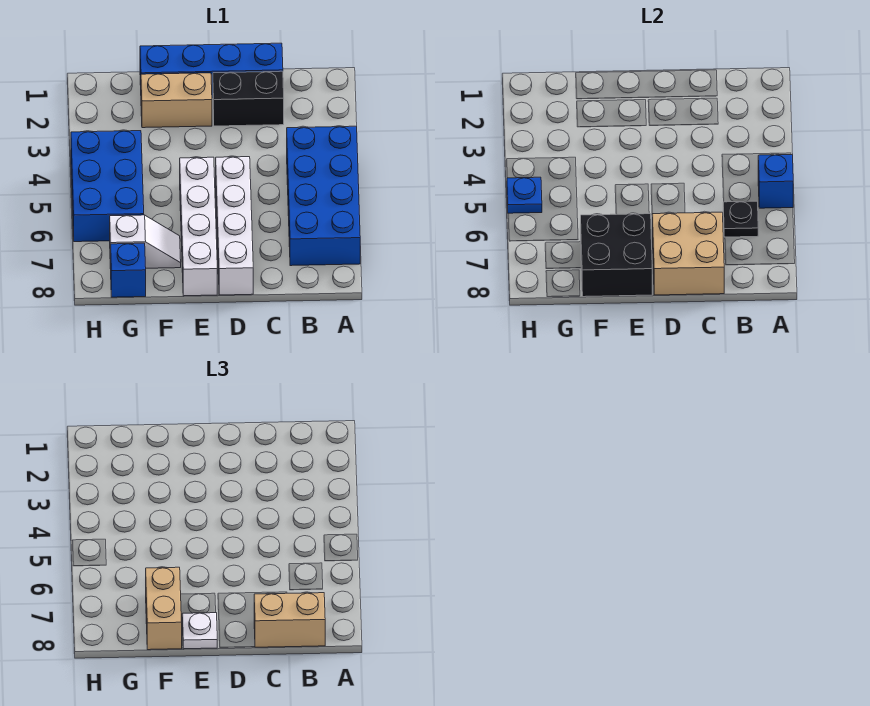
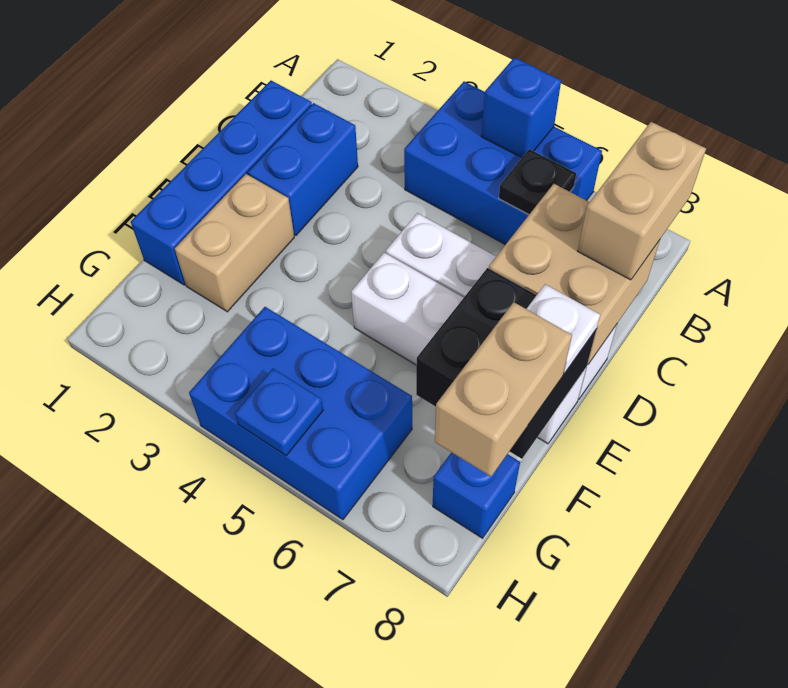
blue brick A4:B7 level 1 -> blue brick A4:B6 level 1
black brick C2:D2 level 1 -> blue brick C2:D2 level 1
white slope F7:G7 level 1 top G -> none
tan brick F7:F8 level 3 -> tan brick F8:G8 level 3

